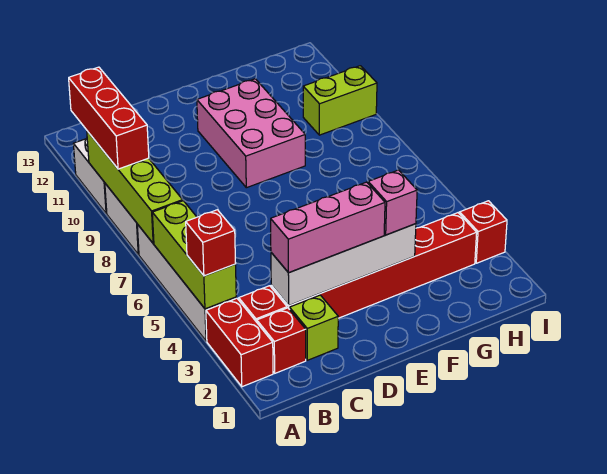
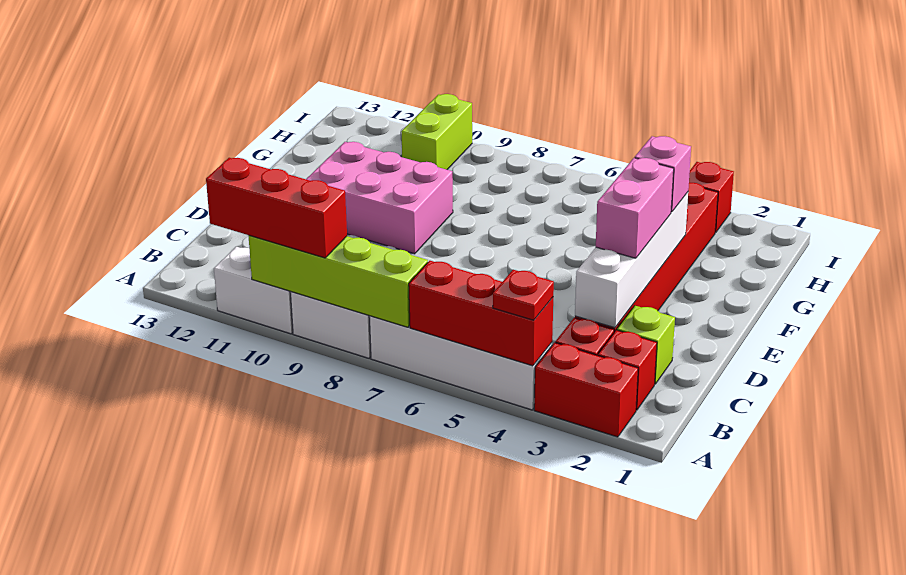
lime brick A4:A6 level 2 -> red brick A4:A6 level 2
red brick A4 level 3 -> red plate A4 level 3
pink brick C3:E3 level 3 -> pink brick D3:E3 level 3

